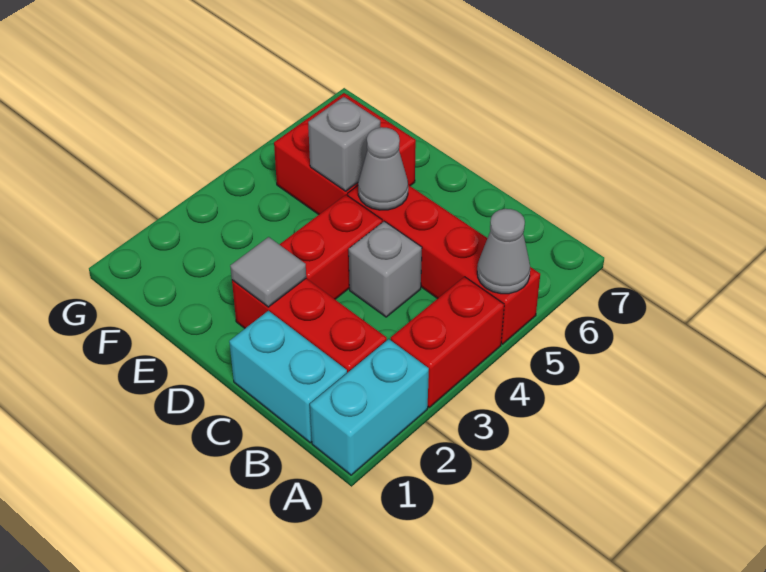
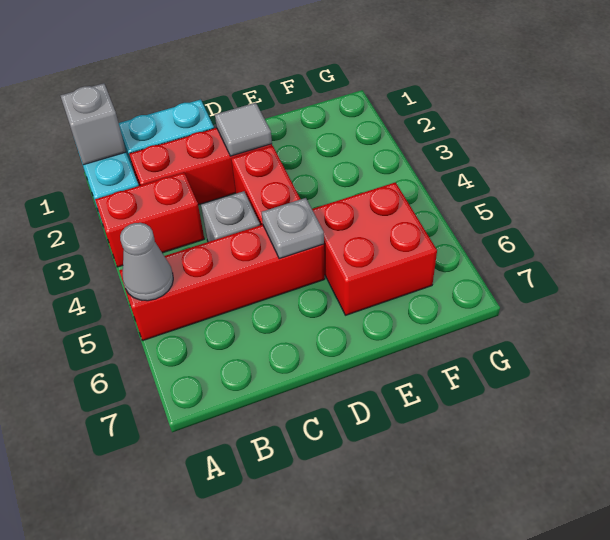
red brick A3:A4 level 1 -> red brick A3:B3 level 1
grey cone D5 level 2 -> grey plate D5 level 2
grey brick E5 level 2 -> grey brick A1 level 2

